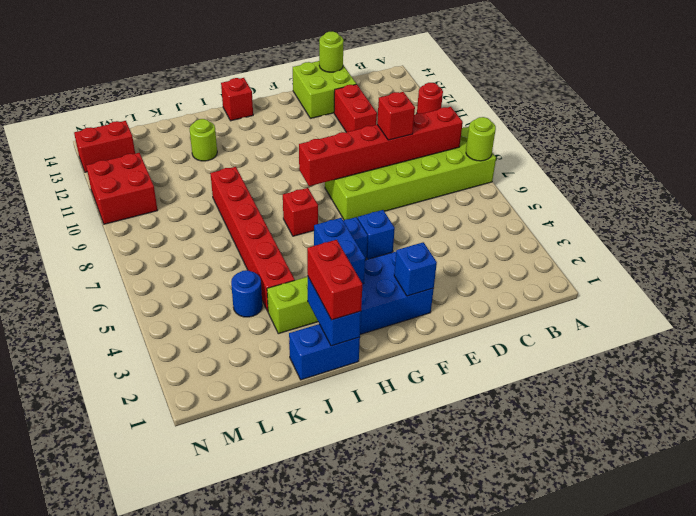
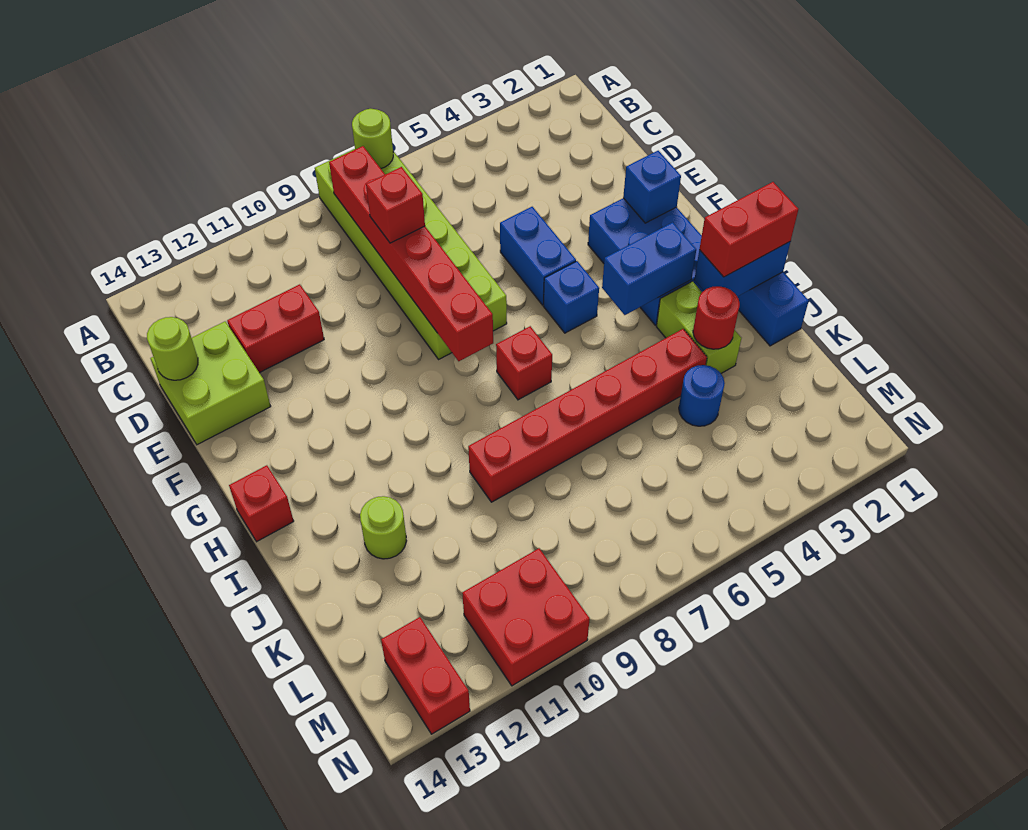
red round brick A11 level 1 -> red round brick J3 level 2
blue brick F5 level 1 -> blue brick E5:F5 level 1

